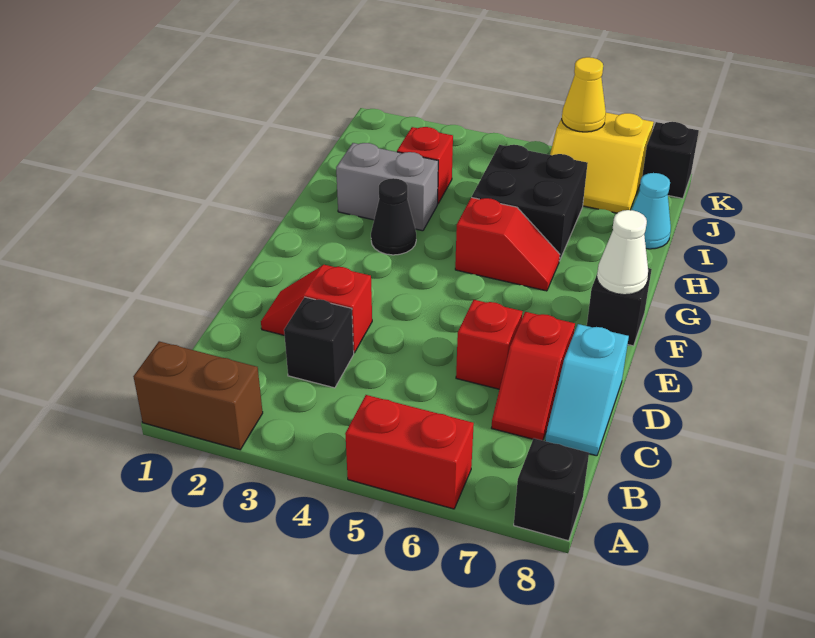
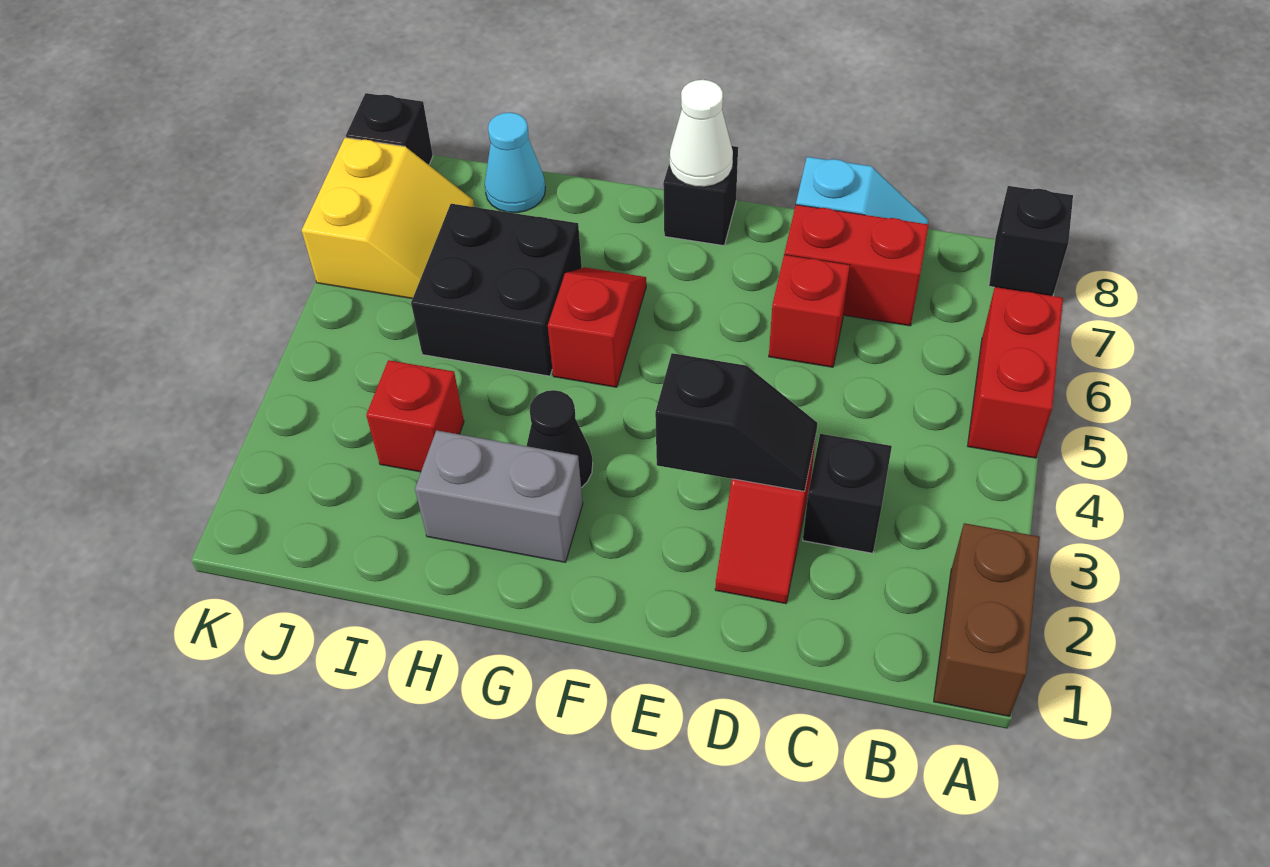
red slope C7:D7 level 1 top D -> red brick C7:D7 level 1
none -> black slope D3:E3 level 2 top E
grey brick H2:H3 level 1 -> grey brick G2:H2 level 1
yellow cone K6 level 2 -> none

